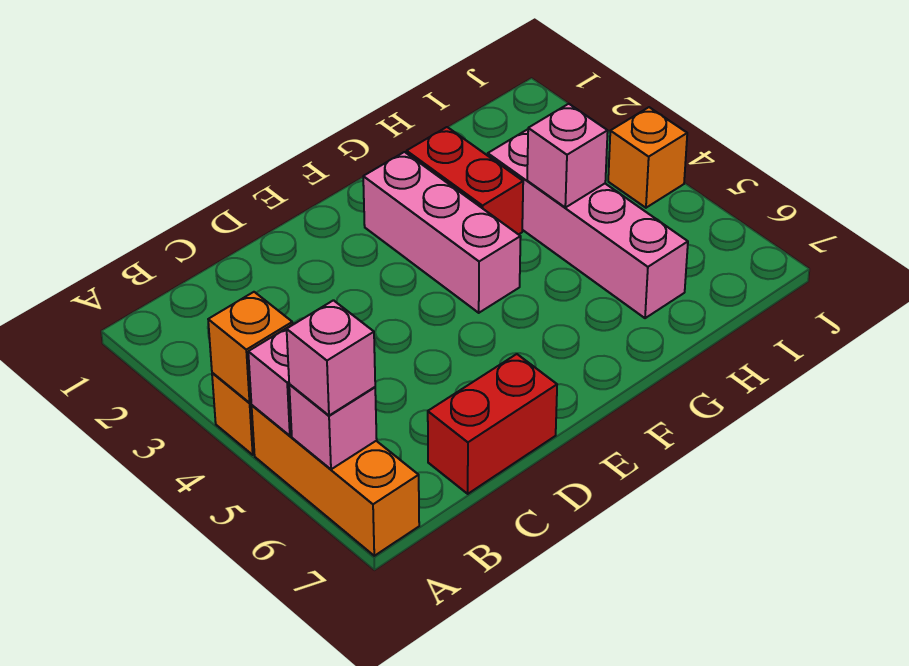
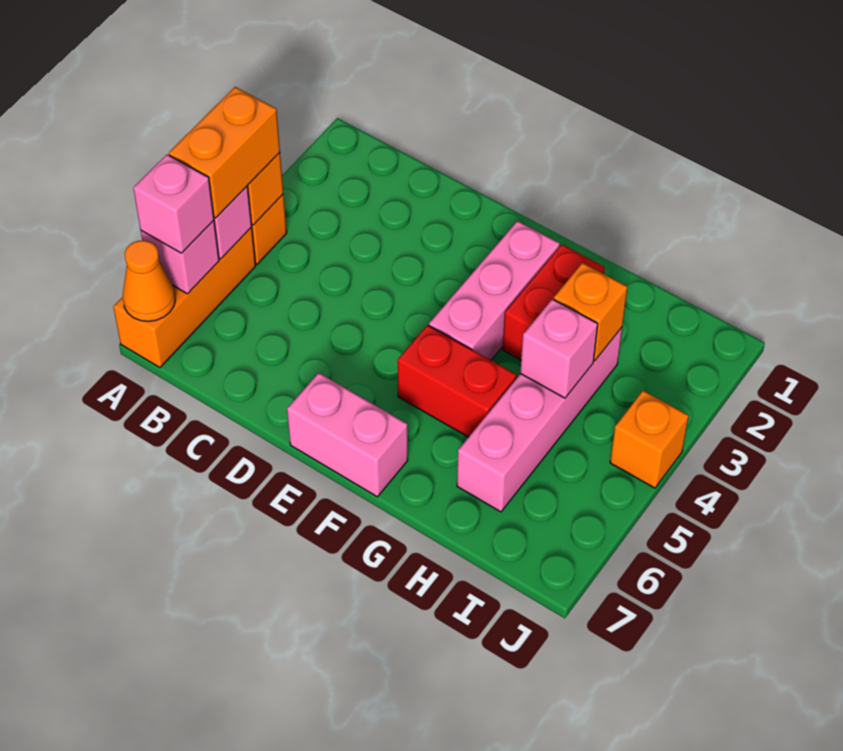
none -> orange brick A4:A5 level 3
none -> orange cone A7 level 2
red brick C7:D7 level 1 -> red brick F5:G5 level 1
none -> pink brick E7:F7 level 1
none -> orange brick H3 level 2

